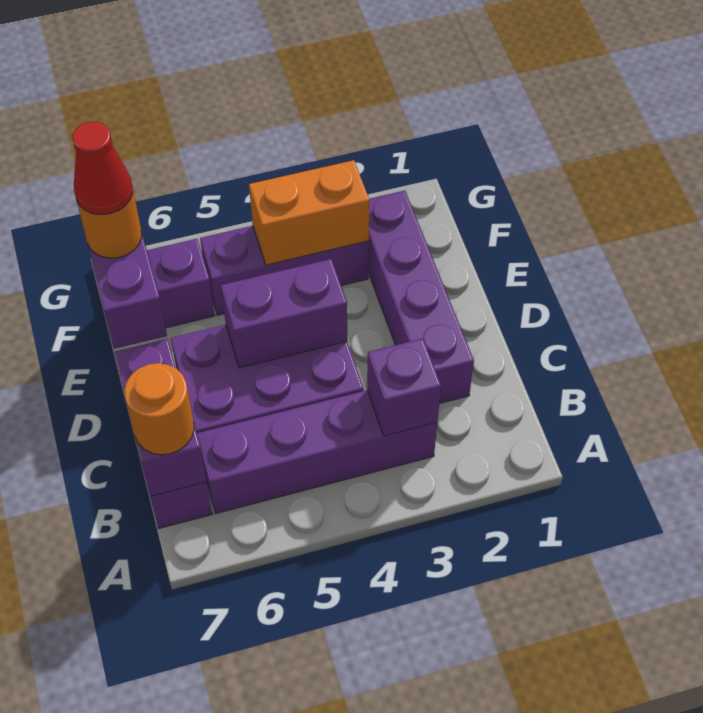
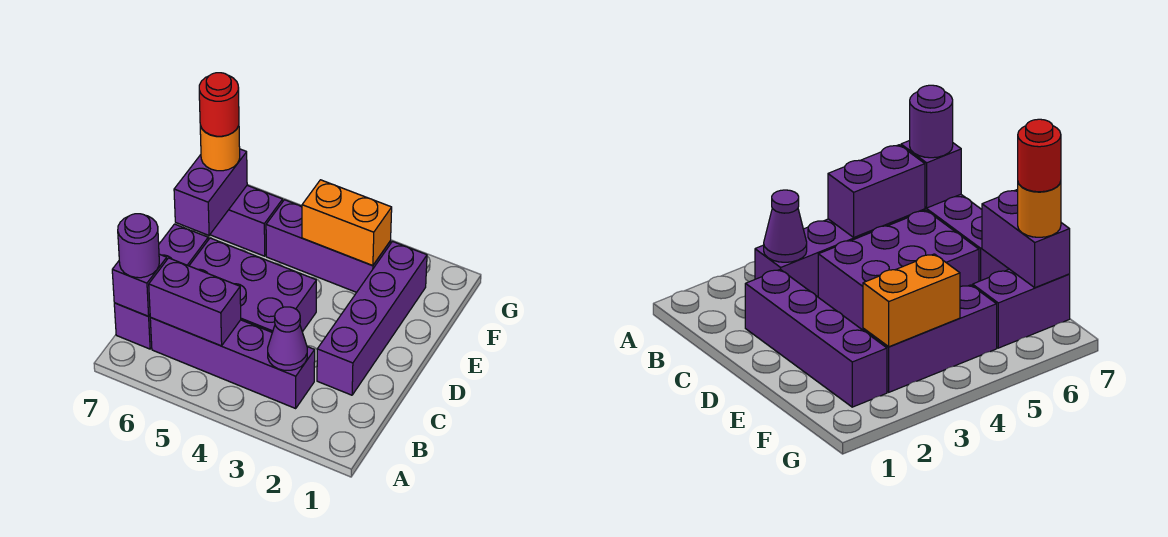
purple brick B3 level 2 -> purple cone B3 level 2
orange round brick B7 level 3 -> purple round brick B7 level 3
purple brick D4:D5 level 2 -> purple brick B5:B6 level 2
red cone F7 level 4 -> red round brick F7 level 4

